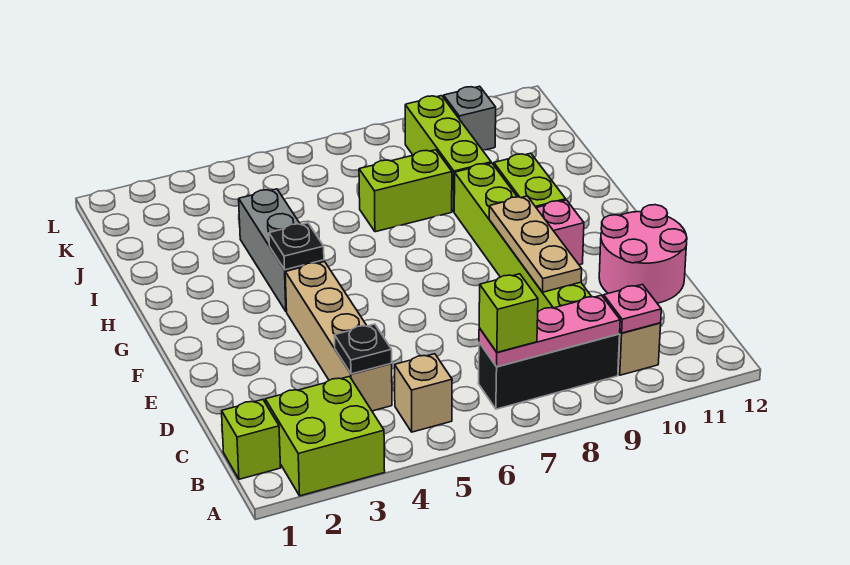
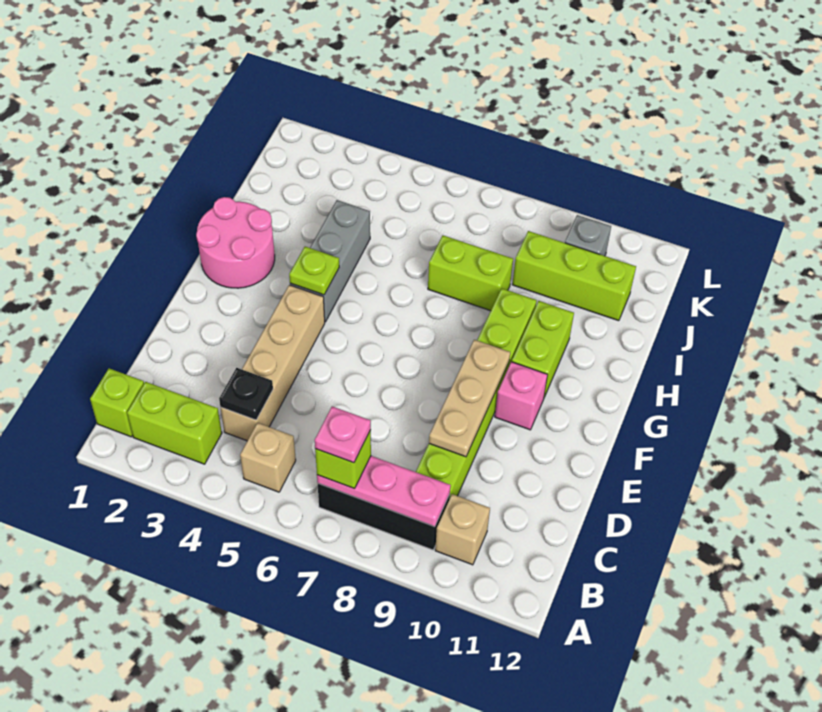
lime brick A2:B3 level 1 -> lime brick B2:B3 level 1
pink plate B10 level 2 -> pink plate B7 level 4
pink round brick D11:E12 level 1 -> pink round brick G1:H2 level 1
black plate G4 level 2 -> lime plate G4 level 2
lime brick I9:K9 level 1 -> lime brick J9:J11 level 1

